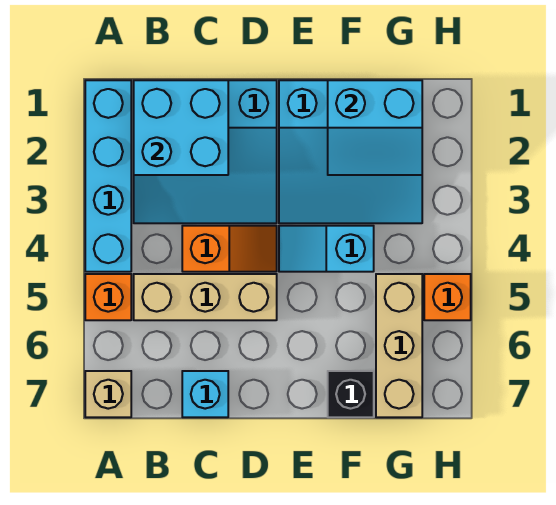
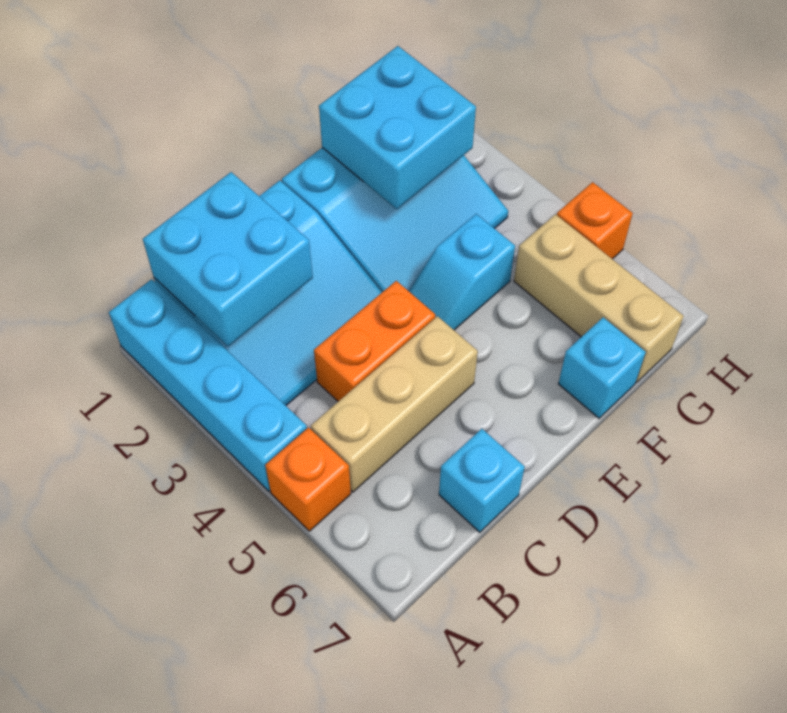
tan brick A7 level 1 -> none
orange slope C4:D4 level 1 top C -> orange brick C4:D4 level 1
cyan slope F1:G2 level 2 top 1 -> cyan brick F1:G2 level 2
black brick F7 level 1 -> cyan brick F7 level 1

